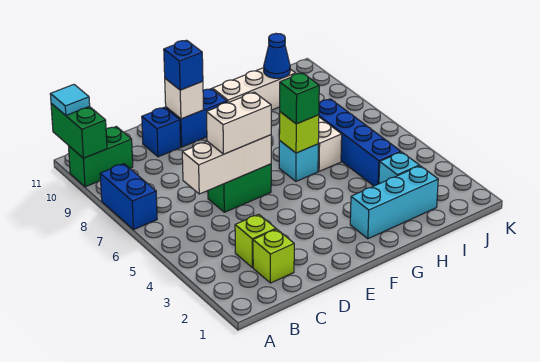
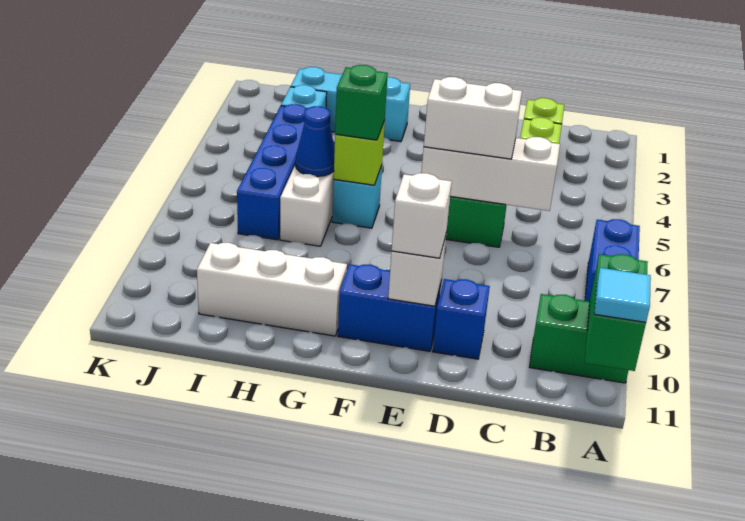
blue brick E10 level 3 -> white brick E10 level 3
blue cone I10 level 2 -> blue cone H6 level 2

